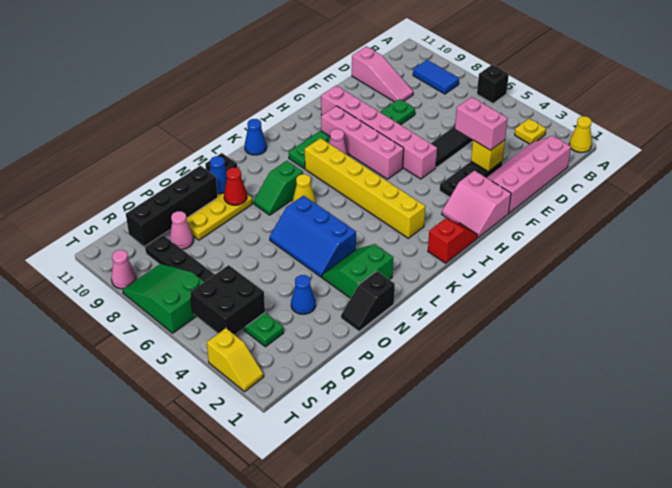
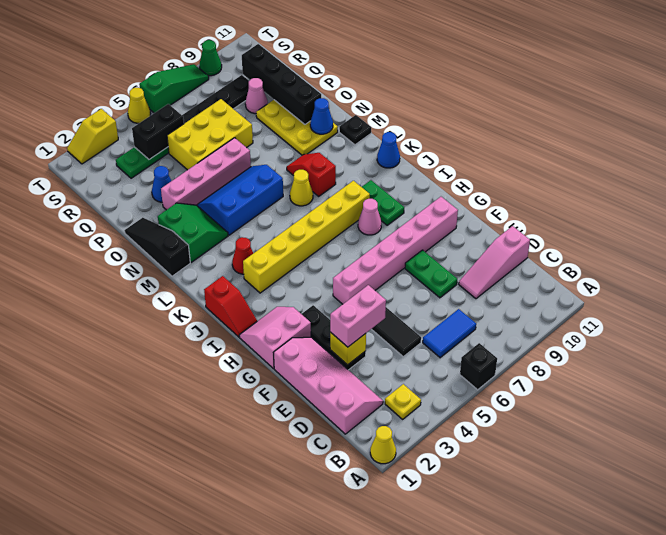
blue tile B8:B9 level 1 -> blue tile C6:C7 level 1
pink brick H6:H9 level 1 -> pink brick O3:O6 level 1
green slope L8:M8 level 1 top L -> red slope L8:M8 level 1 top L
black slope N1:O1 level 1 top N -> black slope M1:O1 level 1 top M
red cone N9 level 2 -> red cone K3 level 1
none -> yellow brick P5:Q7 level 1
black brick R4:S5 level 2 -> black brick R4:R5 level 2
green slope S6:T8 level 1 top 6 -> green slope T6:T8 level 1 top 6
none -> yellow cone T5 level 1
pink cone T9 level 1 -> green cone T9 level 1

